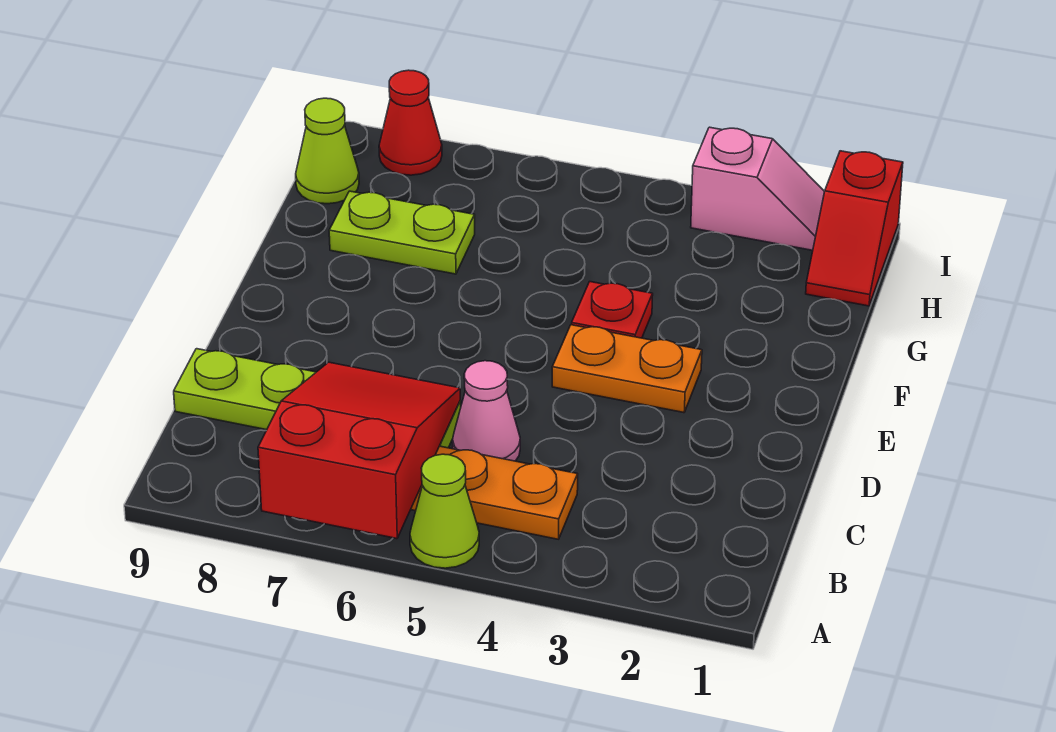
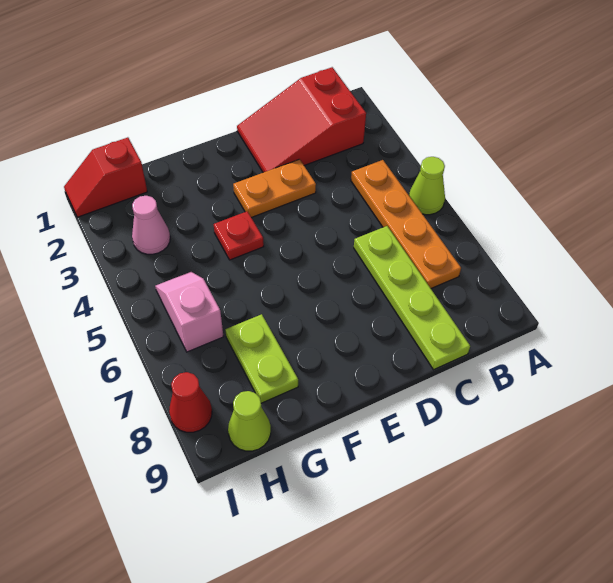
red slope A6:C7 level 2 top A -> red slope B1:D2 level 1 top B
pink cone C5 level 1 -> pink cone H3 level 1
orange plate E3:E4 level 1 -> orange plate D3:E3 level 1
red slope H1:I1 level 1 top I -> red slope H1:I1 level 1 top H
pink slope I2:I3 level 1 top 3 -> pink slope H5:H6 level 1 top 6

